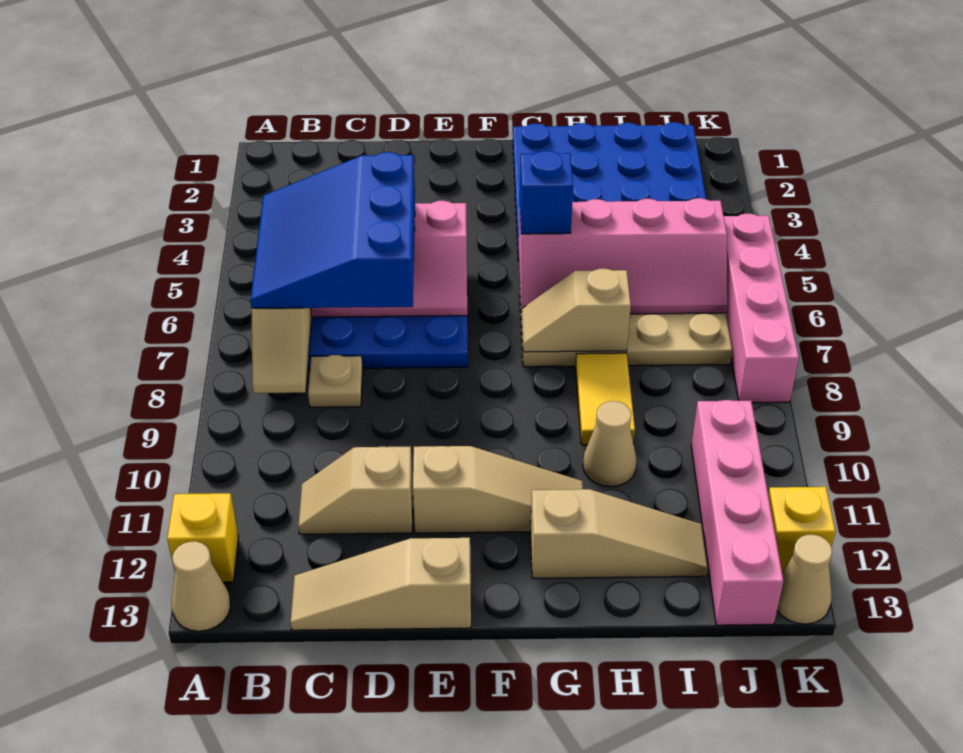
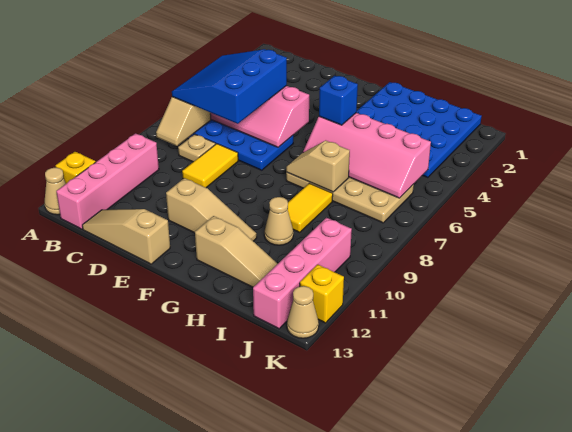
tan slope C11:D11 level 1 top D -> none
none -> yellow tile D8:D9 level 1
pink brick K5:K8 level 1 -> pink brick B10:B13 level 1

